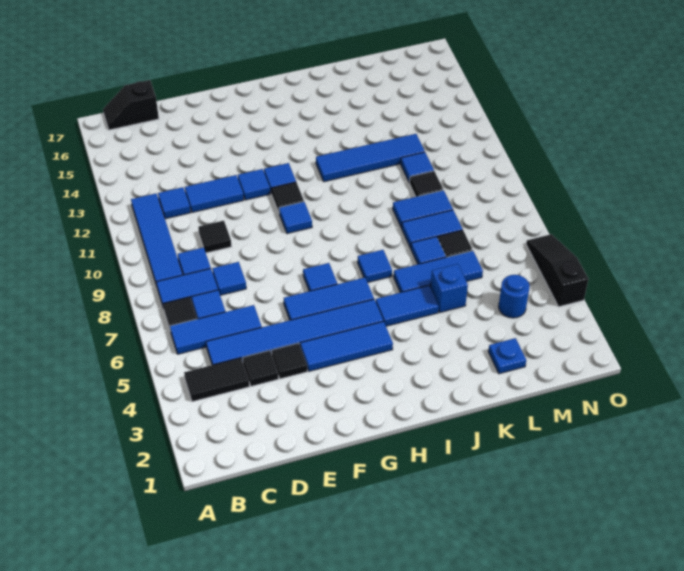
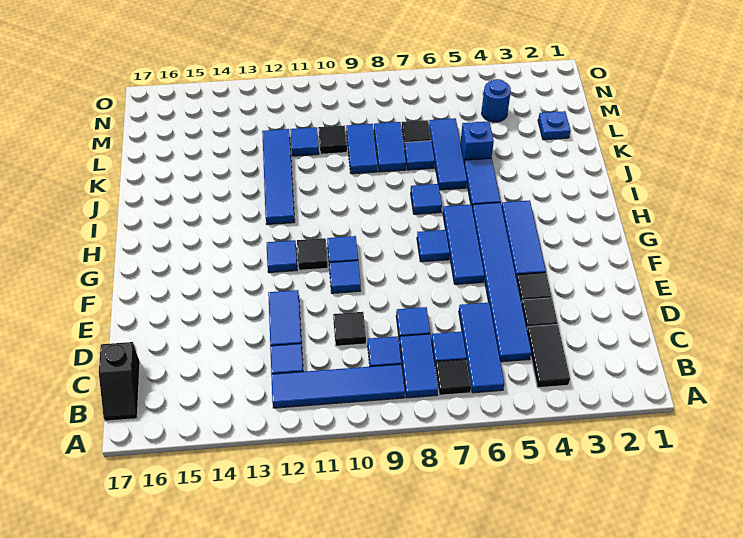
blue tile F12 level 1 -> blue tile F10 level 1
black slope O4:O6 level 1 top 4 -> none

